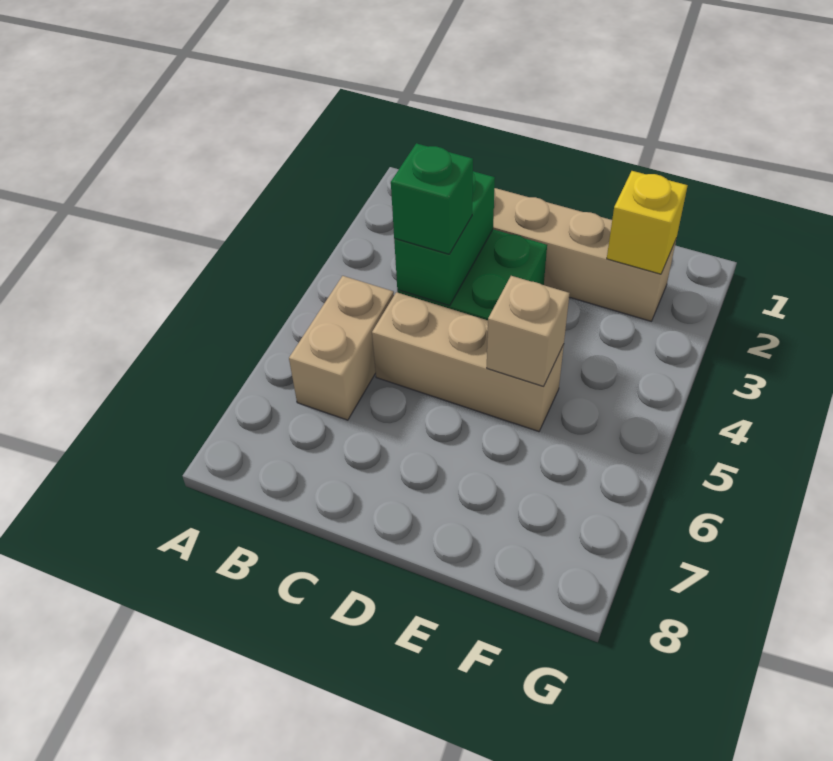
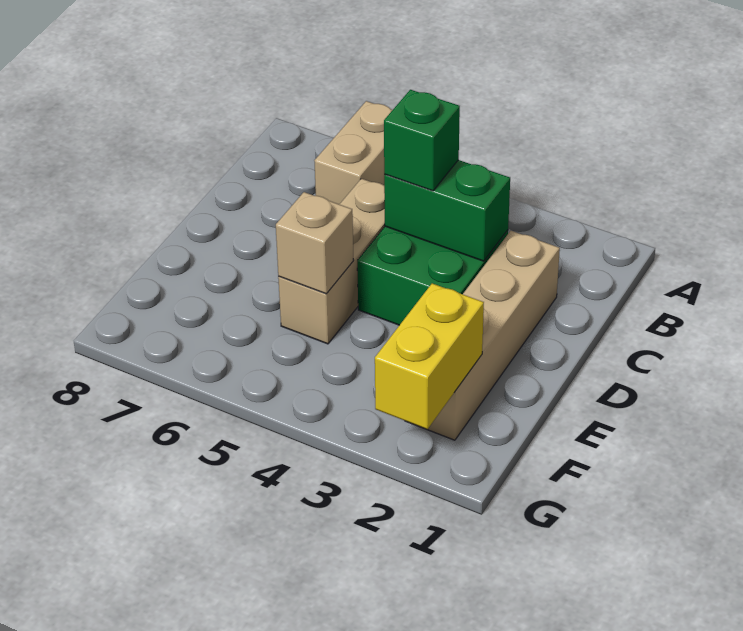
tan brick B5:B6 level 1 -> tan brick A6:B6 level 1
yellow brick F2 level 2 -> yellow brick F2:G2 level 2

